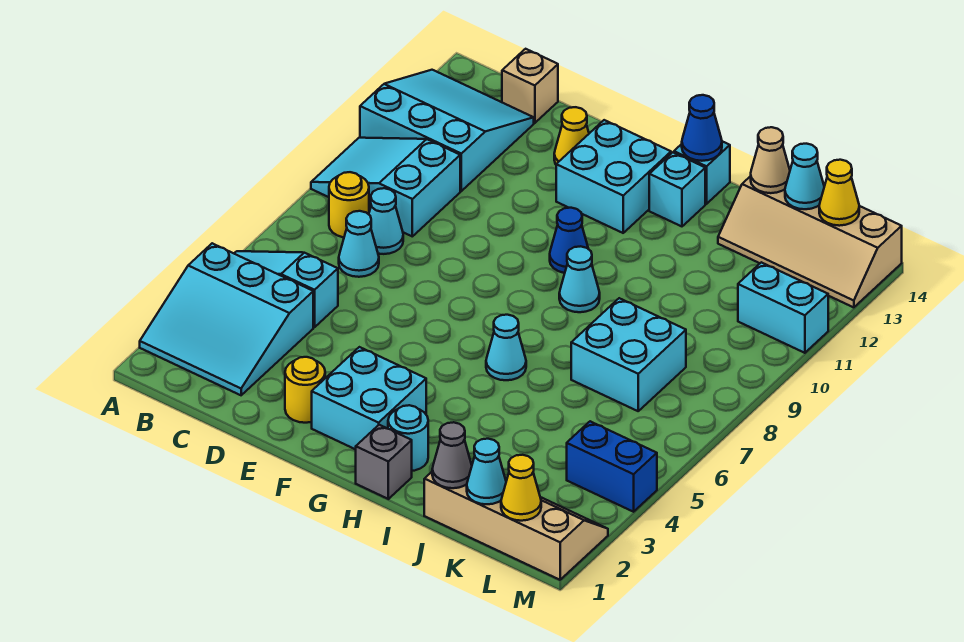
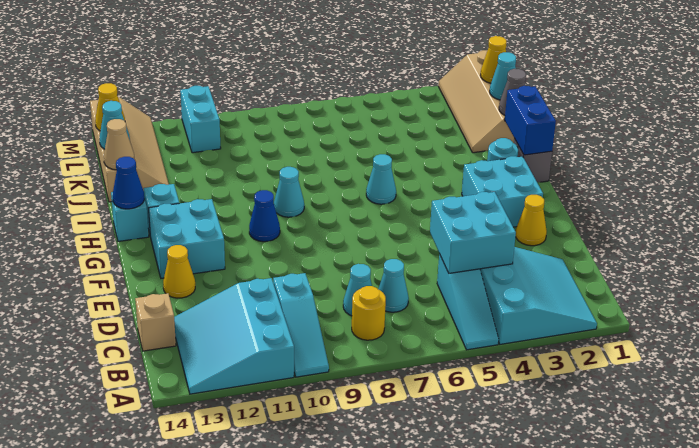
cyan slope A9:C10 level 1 top C -> cyan slope A10:C10 level 1 top C
yellow round brick E2 level 1 -> yellow cone E2 level 1
cyan brick J7:K8 level 1 -> cyan brick C4:D5 level 2
blue brick L4:M4 level 1 -> blue brick H1:I1 level 2

